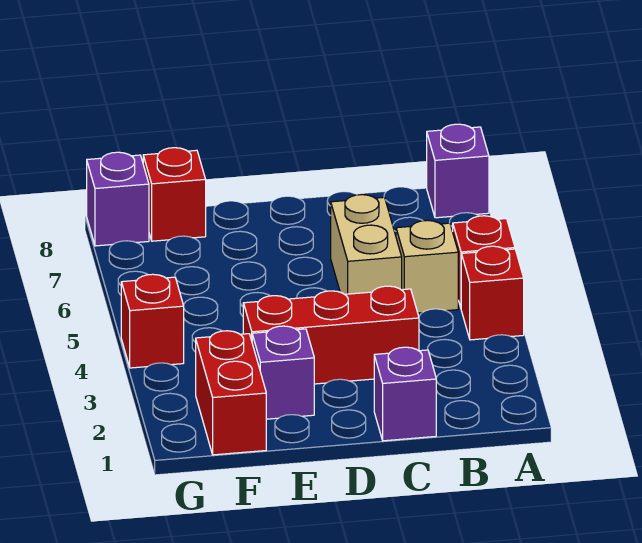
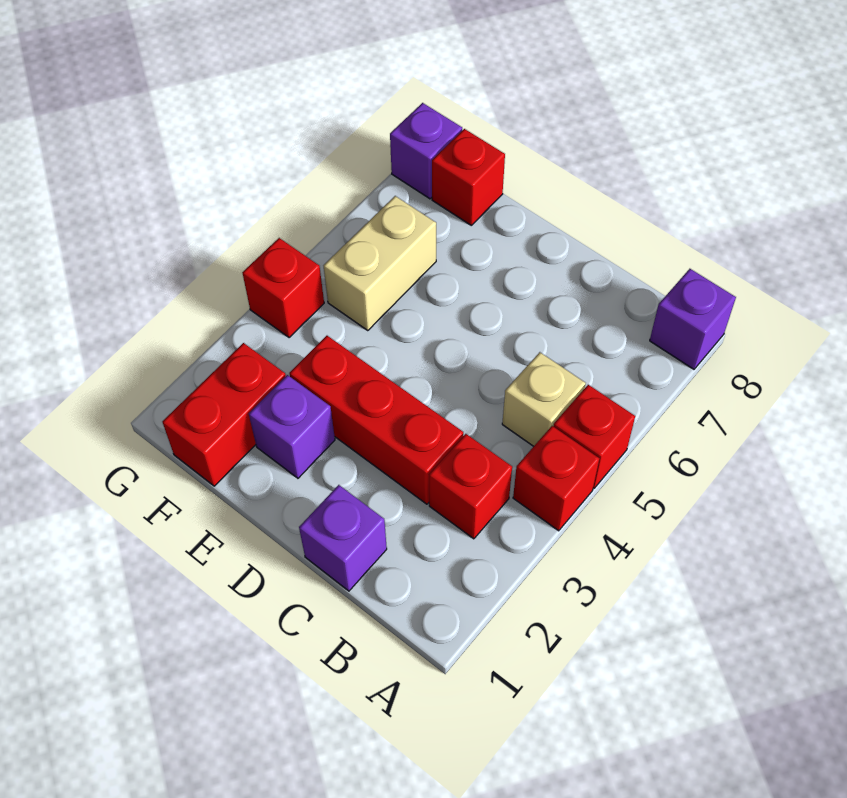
none -> red brick B3 level 1
tan brick C5:C6 level 1 -> tan brick F5:F6 level 1

